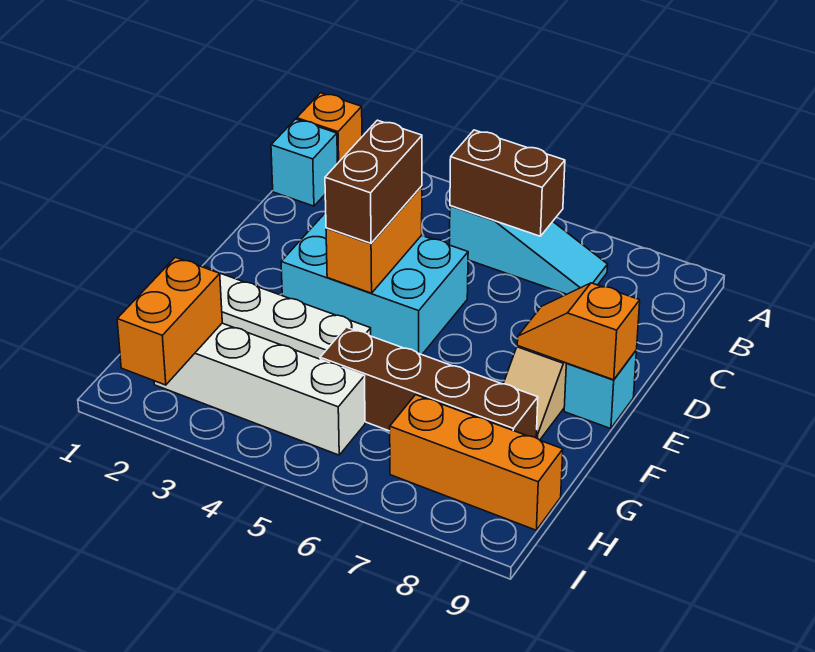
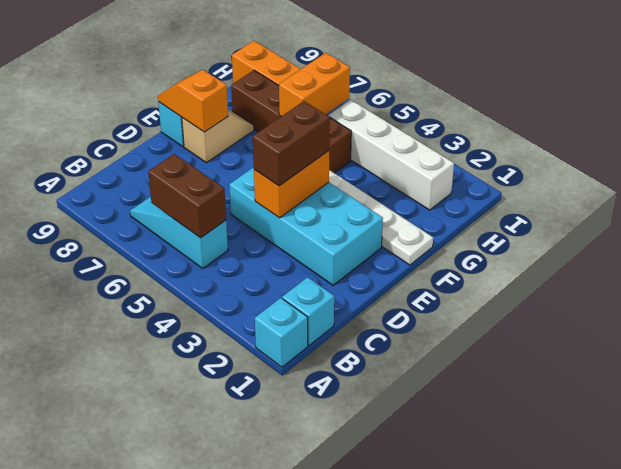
orange brick A1 level 1 -> cyan brick A1 level 1
cyan brick D3:E5 level 1 -> cyan brick D2:E5 level 1
orange slope E8:E9 level 2 top 9 -> orange slope E8:E9 level 2 top 8
orange brick H2:I2 level 2 -> orange brick G6:H6 level 2

